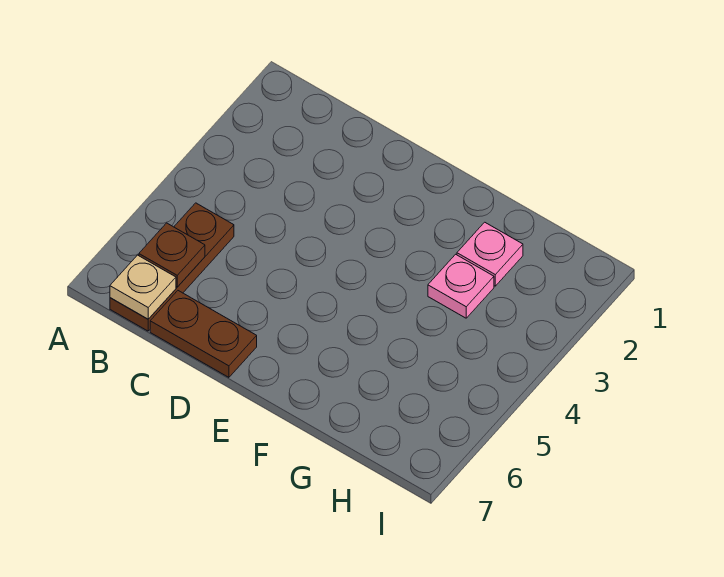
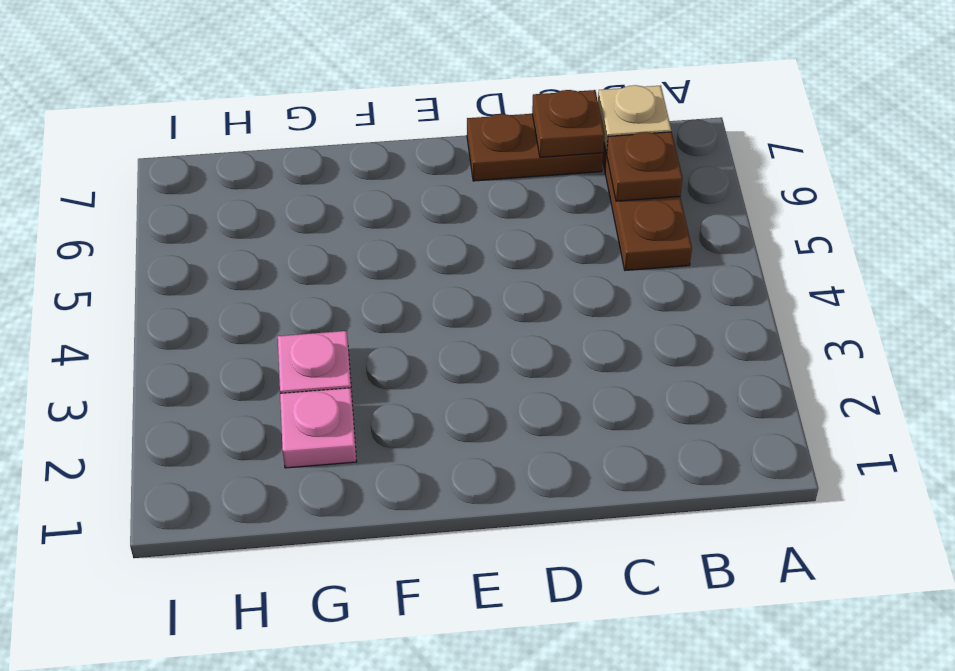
none -> brown plate C7 level 2

